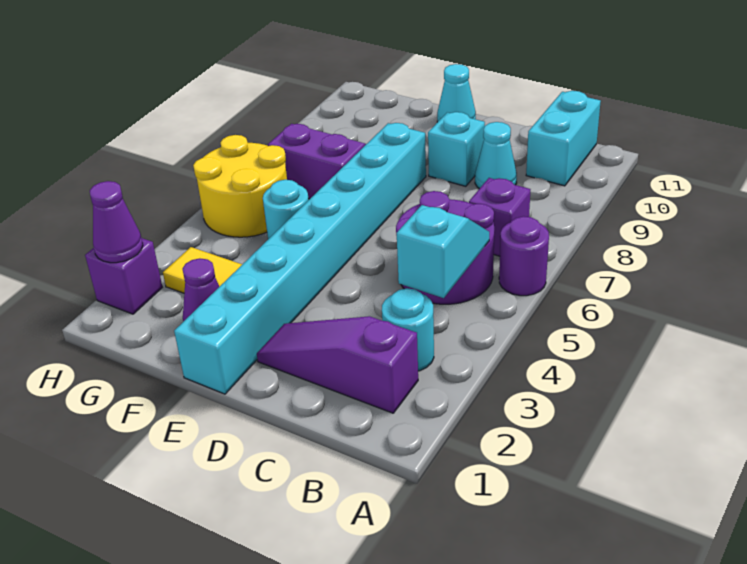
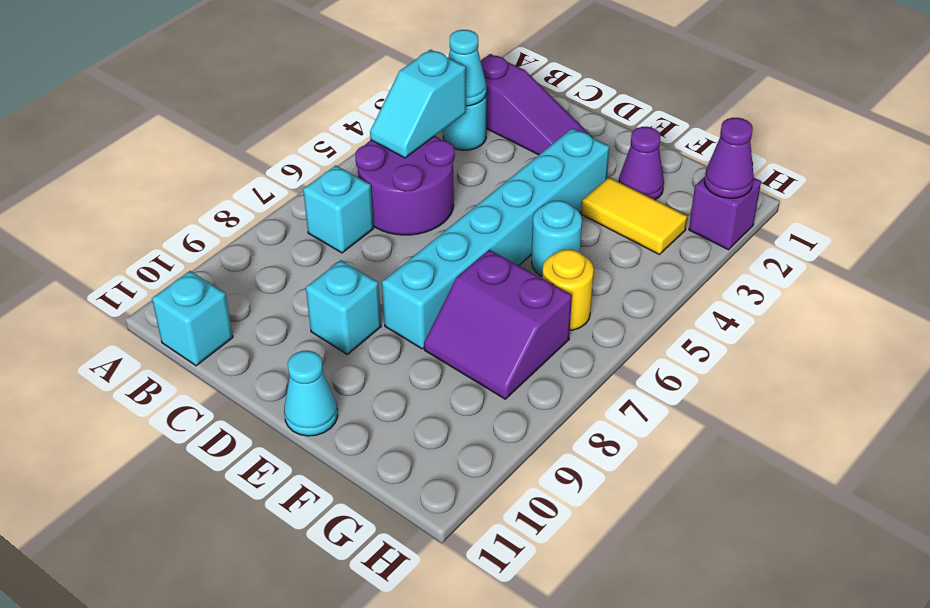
purple round brick A6 level 1 -> none
purple brick B7 level 1 -> cyan brick B7 level 1
cyan brick B10:B11 level 1 -> cyan brick B11 level 1
cyan cone C9 level 1 -> cyan cone B3 level 2
cyan brick E1:E8 level 1 -> cyan brick E3:E8 level 1
yellow round brick G5:H6 level 1 -> yellow round brick G6 level 1

